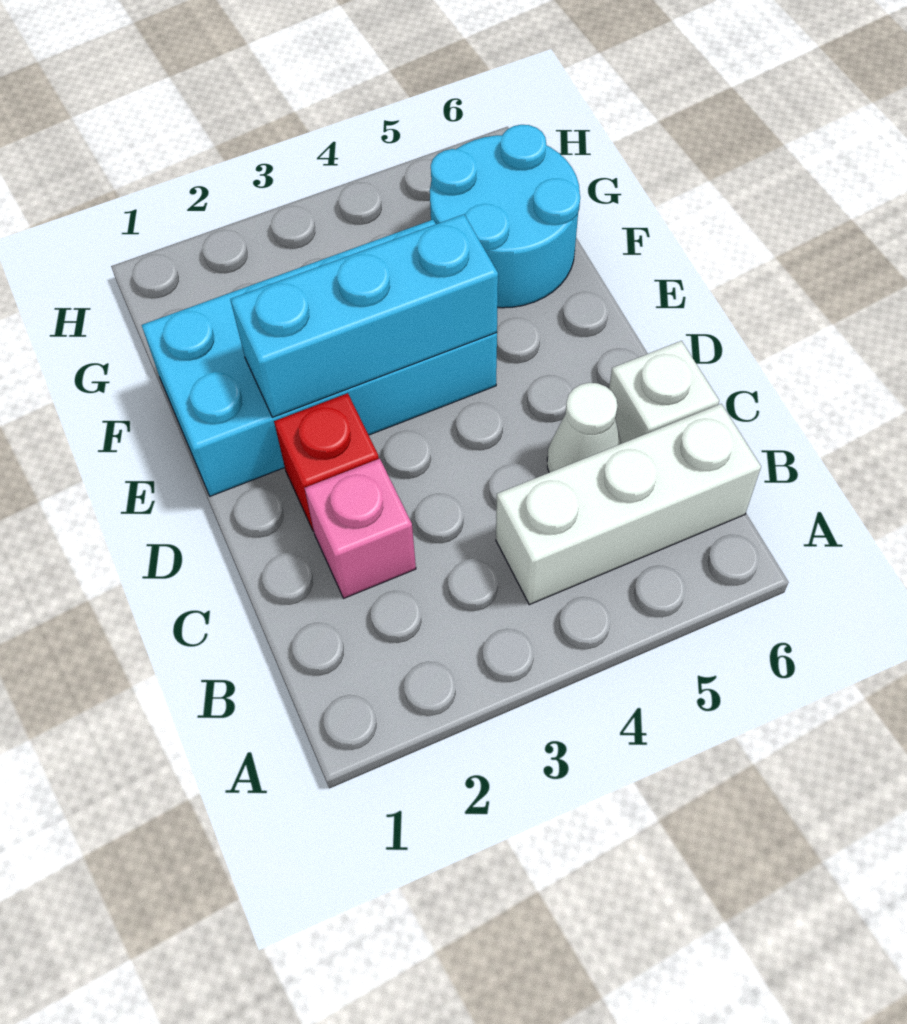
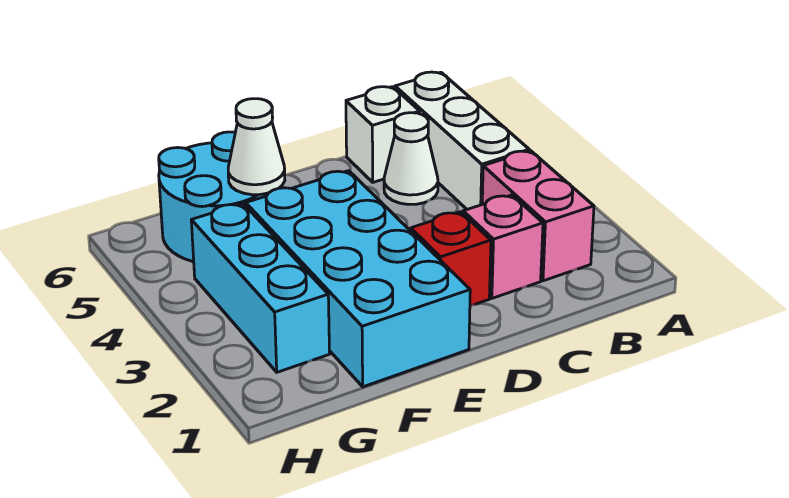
none -> pink brick B2:B3 level 1
cyan brick E2:E4 level 2 -> cyan brick G2:G4 level 1
none -> white cone F5 level 2

